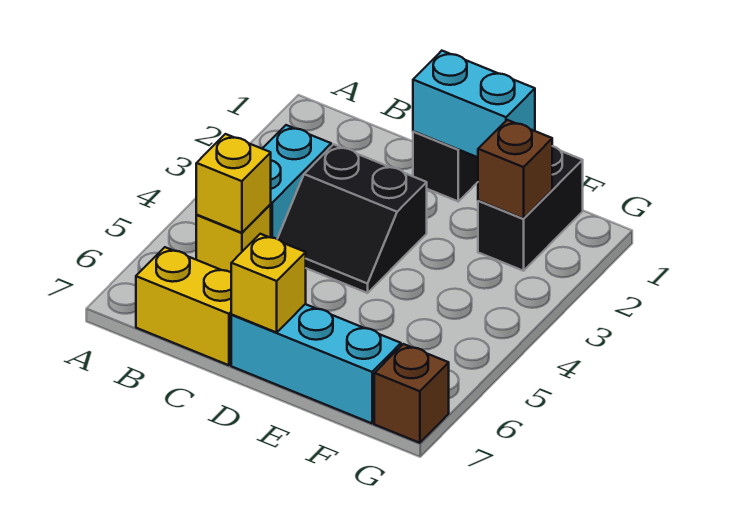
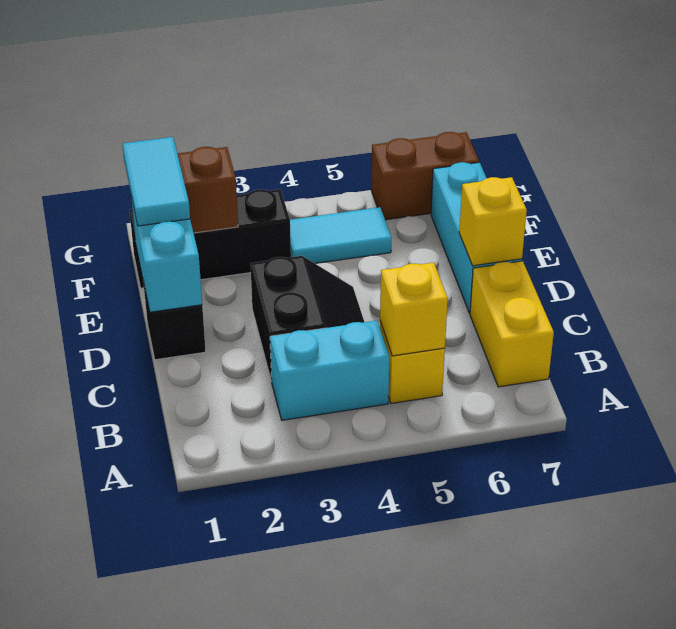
none -> cyan tile E1:F1 level 3
black brick F1:F2 level 1 -> black brick F1:F3 level 1
none -> cyan tile F4:F5 level 1
brown brick G7 level 1 -> brown brick G6:G7 level 1

